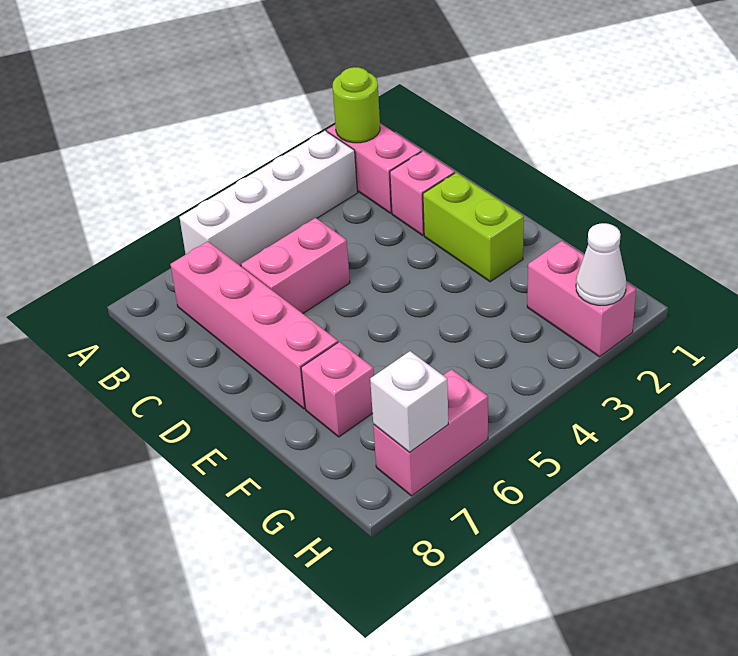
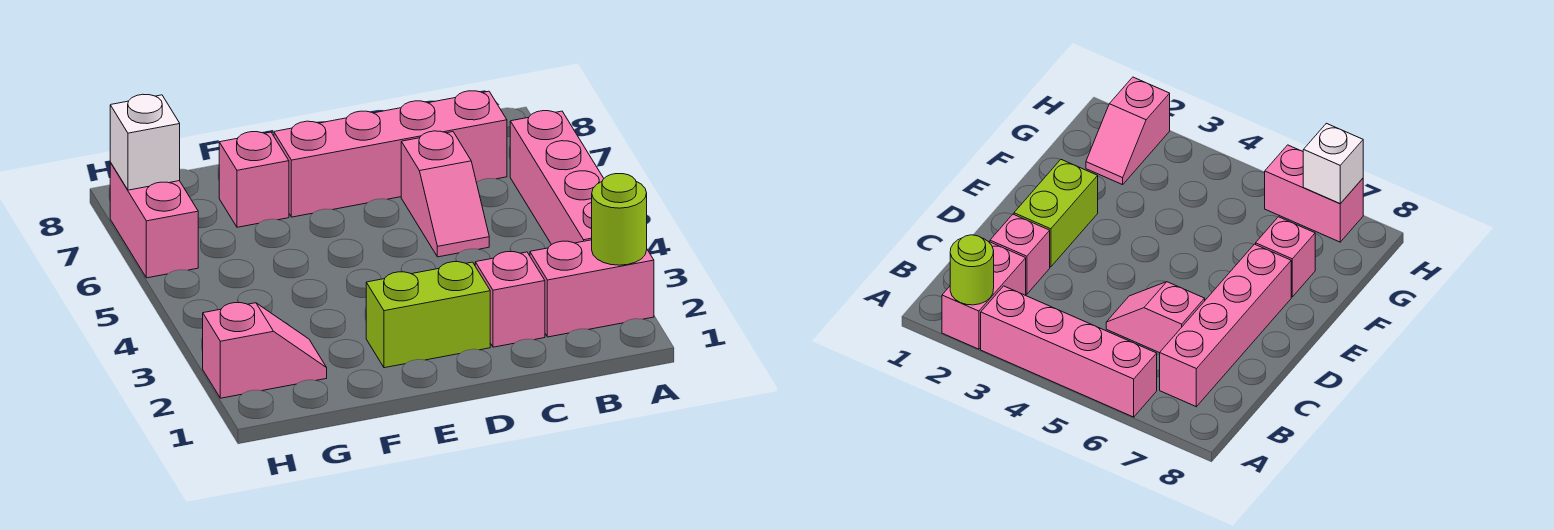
white brick A3:A6 level 1 -> pink brick A3:A6 level 1
pink brick C5:C6 level 1 -> pink slope C5:C6 level 1 top 6
pink brick G2:H2 level 1 -> pink slope G2:H2 level 1 top H
white cone H2 level 2 -> none

